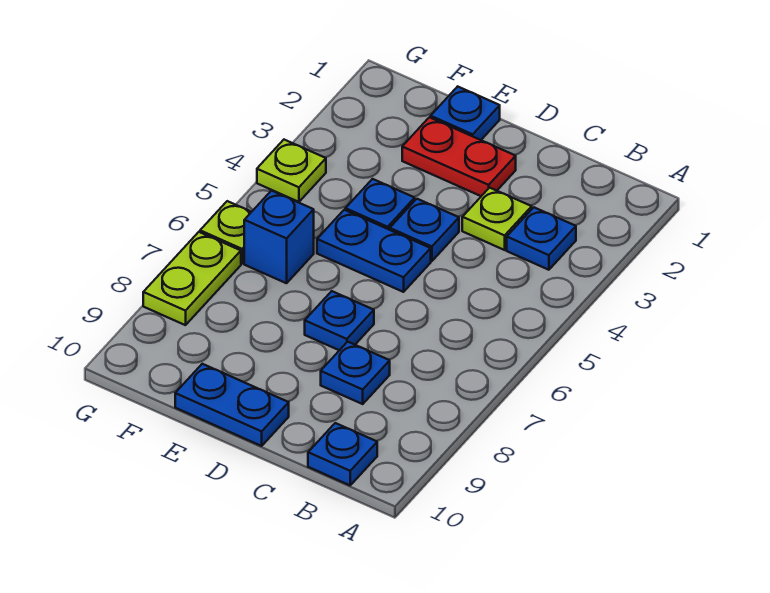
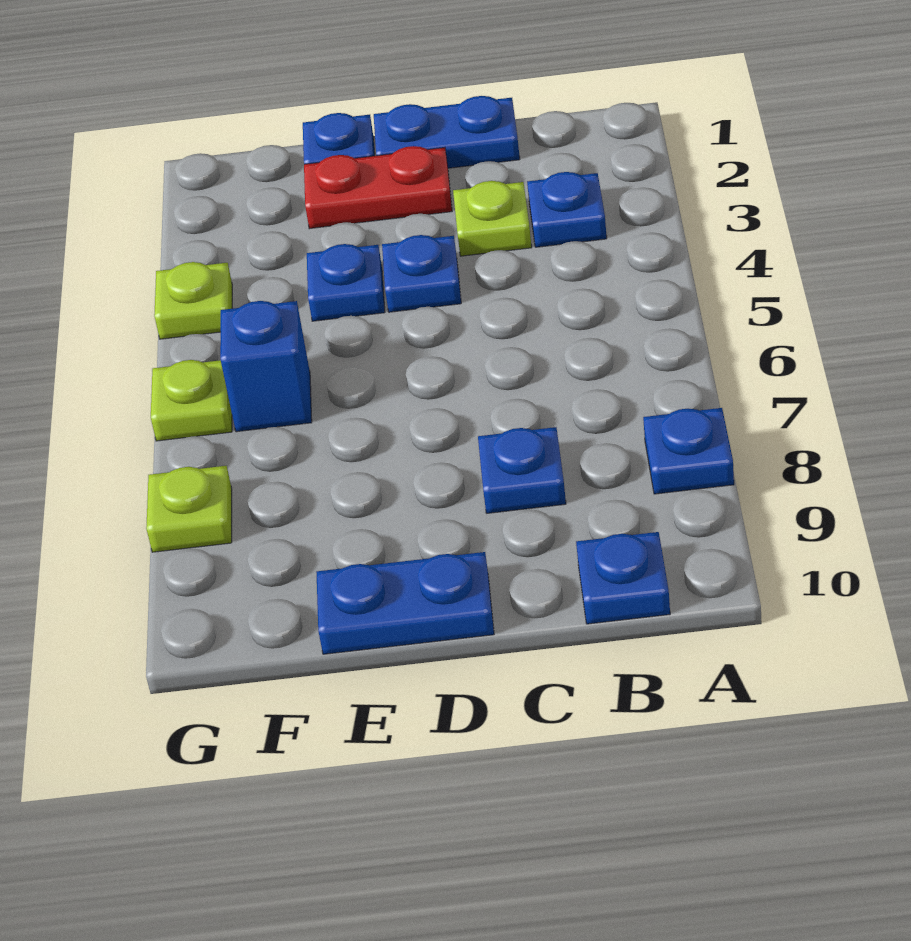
blue plate D5:E5 level 1 -> blue plate C1:D1 level 1
blue plate D7 level 1 -> blue plate A8 level 1
lime plate G7:G8 level 1 -> lime plate G8 level 1

